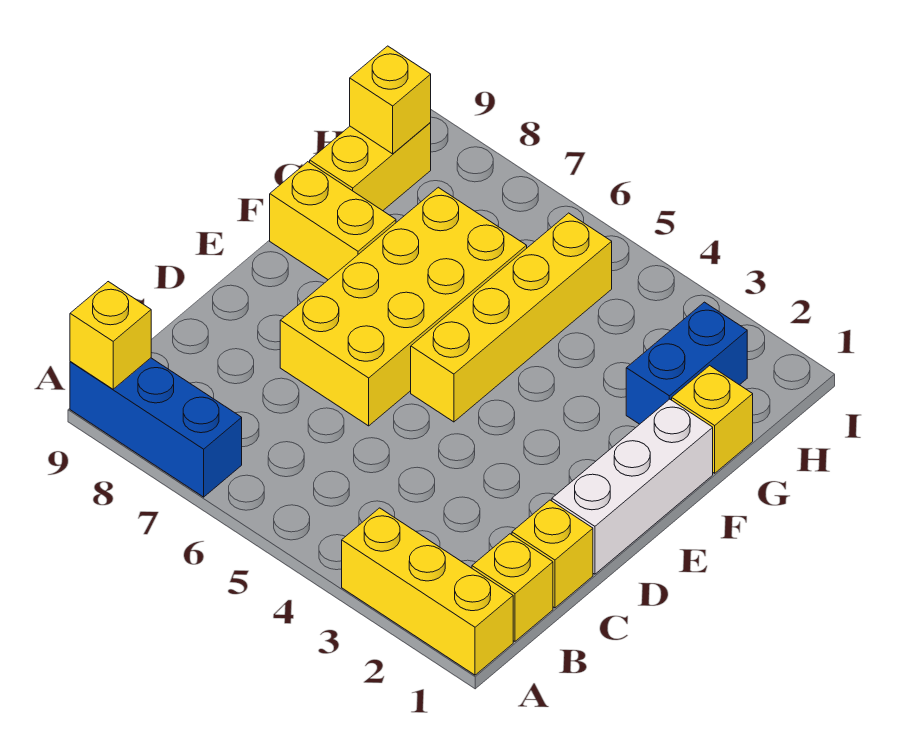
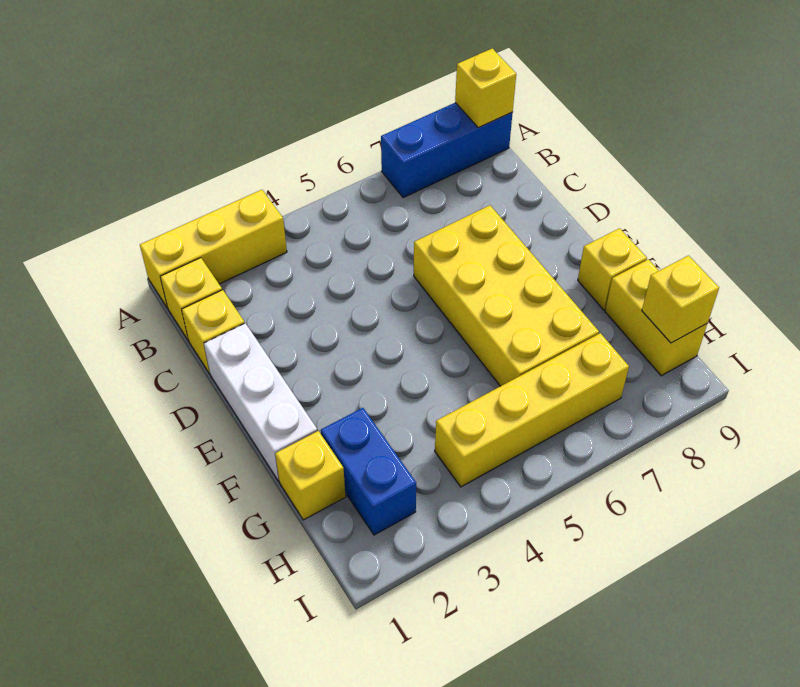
yellow brick E5:H5 level 1 -> yellow brick H4:H7 level 1
yellow brick F8:F9 level 1 -> yellow brick F9 level 1

